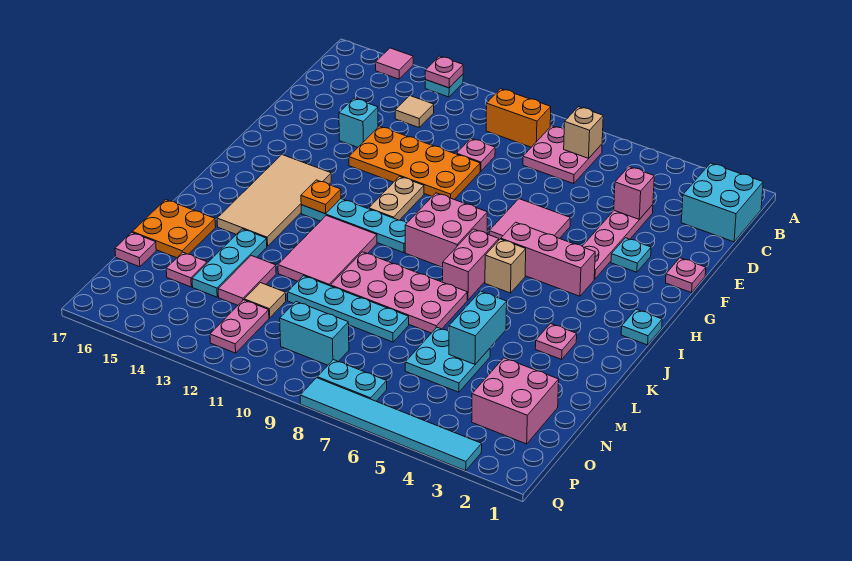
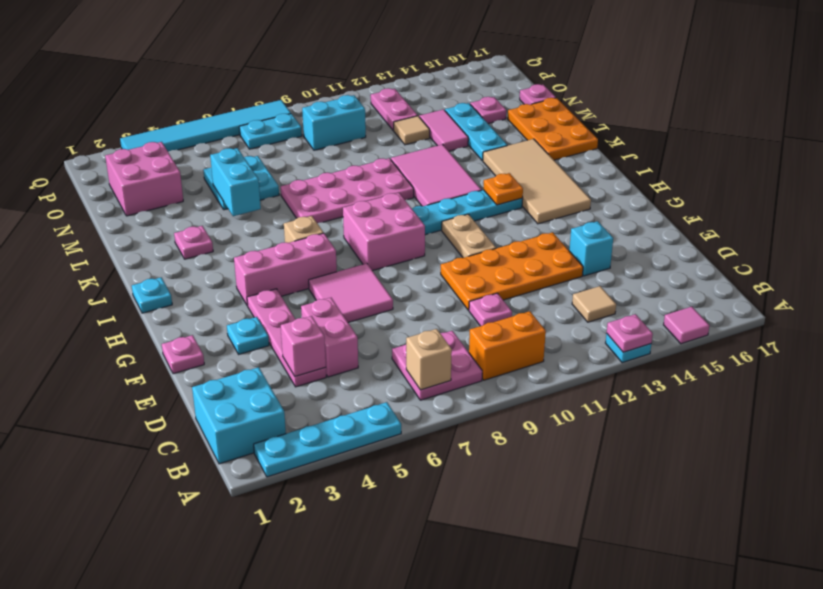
pink brick I7:J7 level 1 -> pink brick D5:E5 level 1
orange plate L16:M17 level 1 -> orange plate K16:M17 level 1
cyan plate M8:M11 level 1 -> cyan plate A2:A5 level 1

